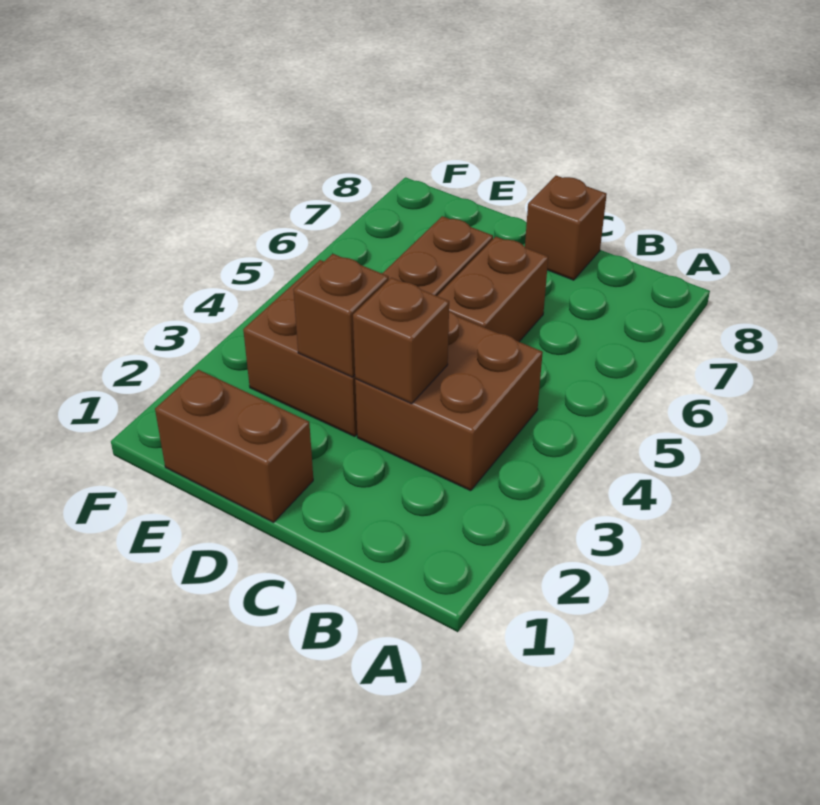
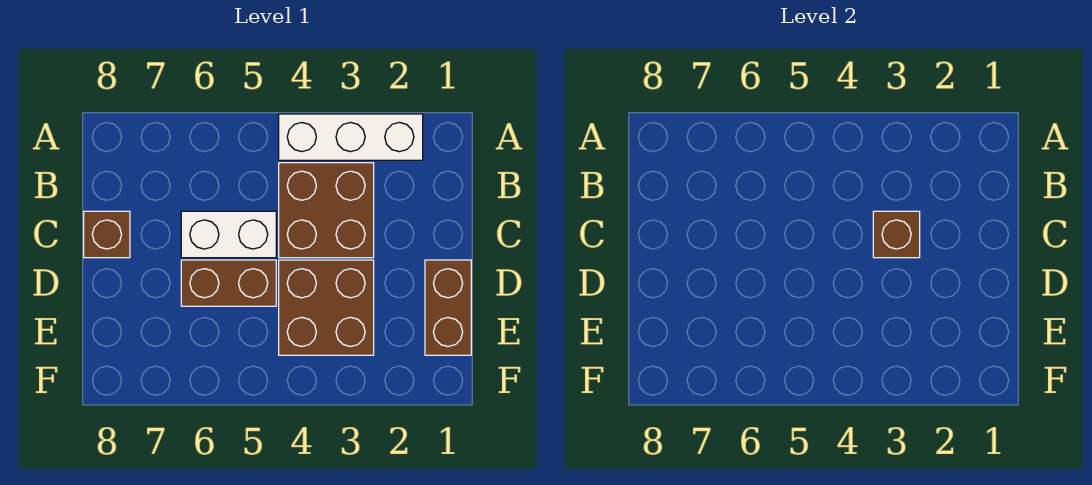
none -> white brick A2:A4 level 1
brown brick C5:C6 level 1 -> white brick C5:C6 level 1
brown brick D3 level 2 -> none

